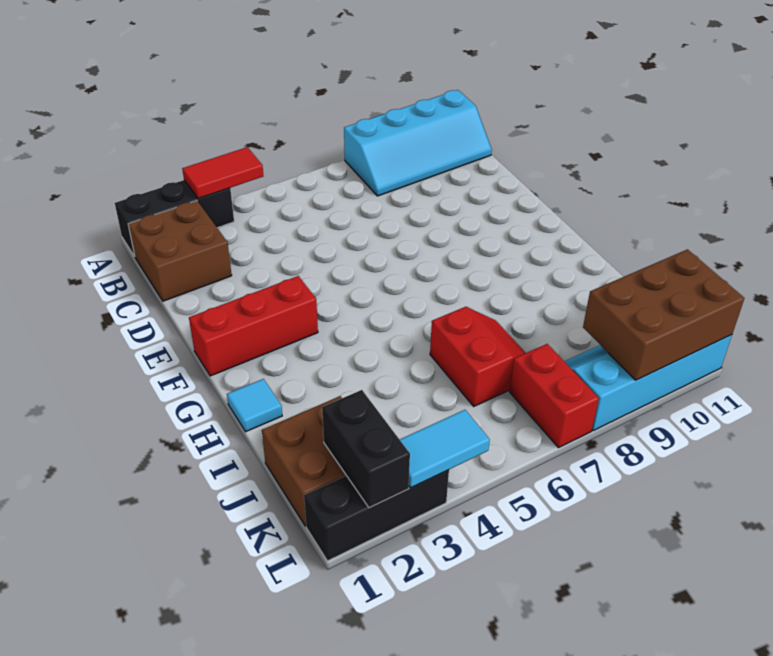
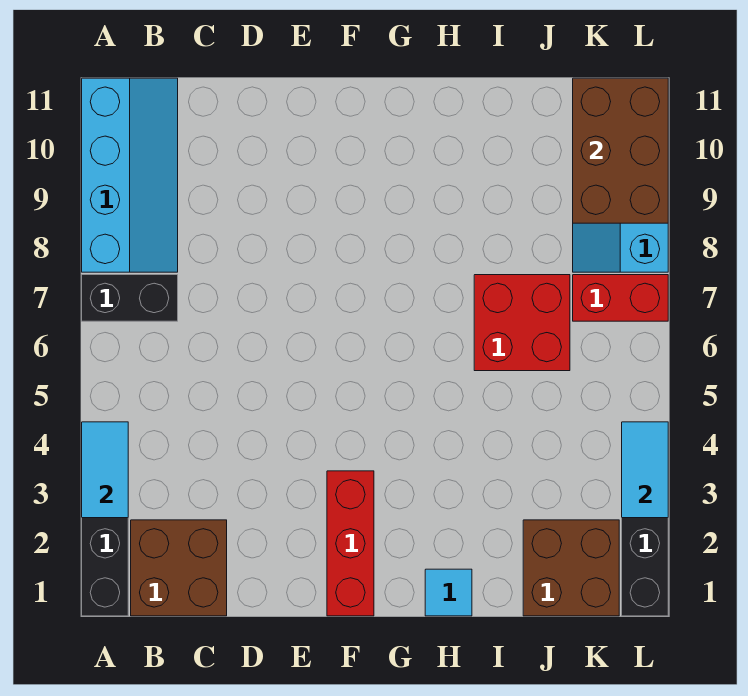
red tile A3:A4 level 2 -> cyan tile A3:A4 level 2
red slope I6:J7 level 1 top 6 -> red brick I6:J7 level 1
black brick K2:L2 level 2 -> black brick A7:B7 level 1

